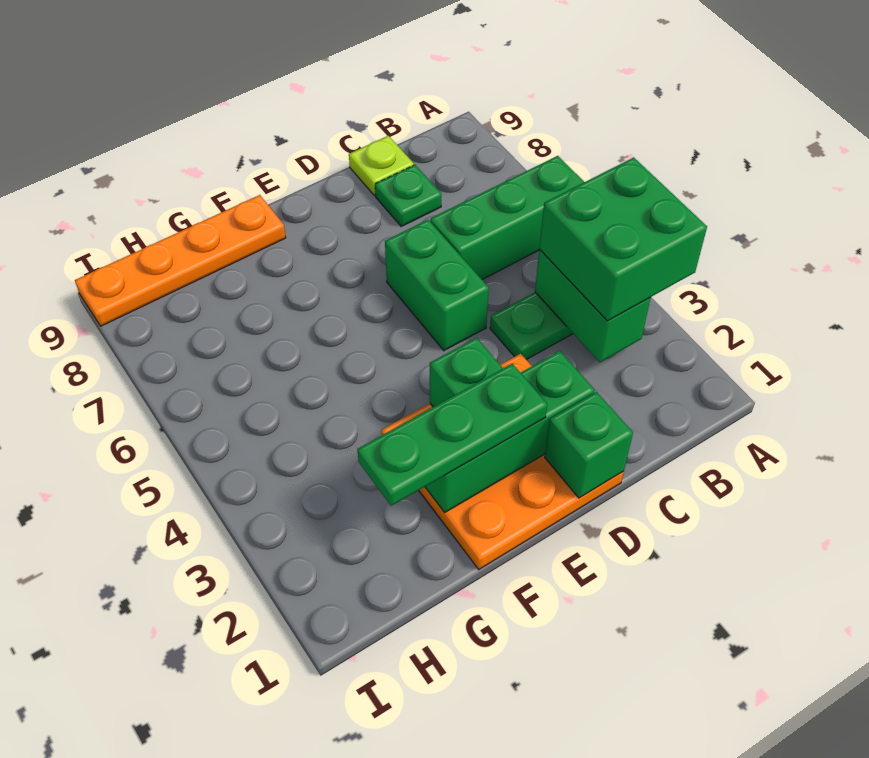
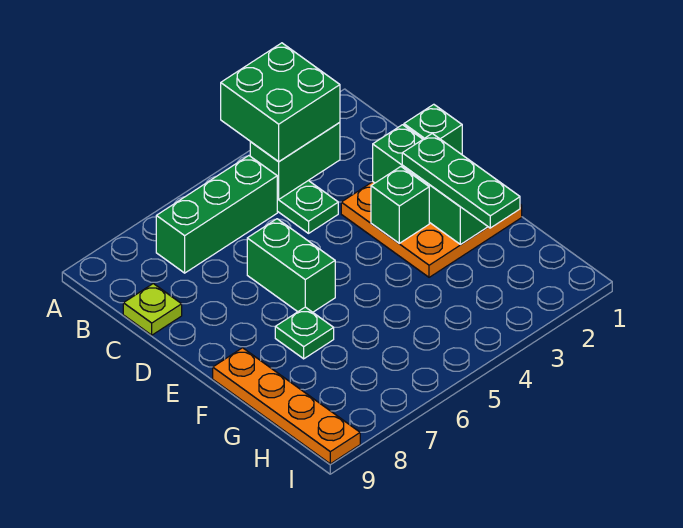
green brick A6:C6 level 1 -> green brick B5:B7 level 1
green plate C8 level 1 -> green plate F7 level 1
green brick D5:D6 level 1 -> green brick D6:E6 level 1

